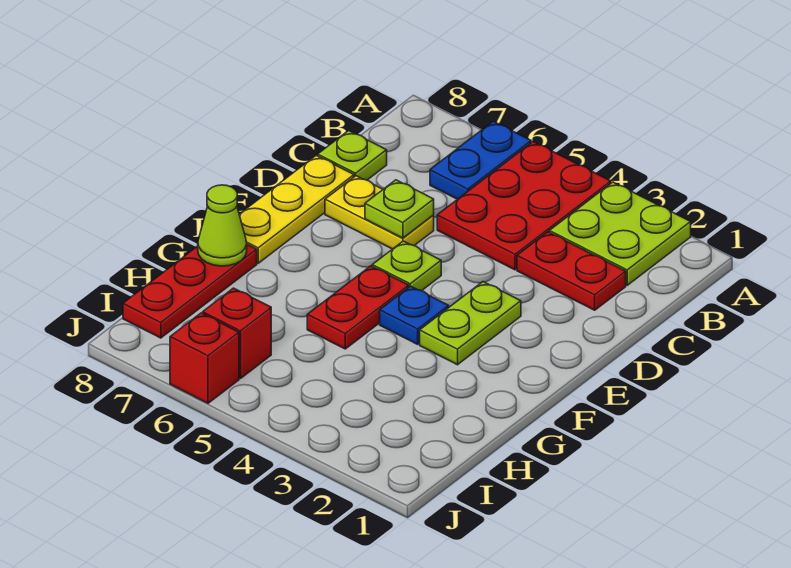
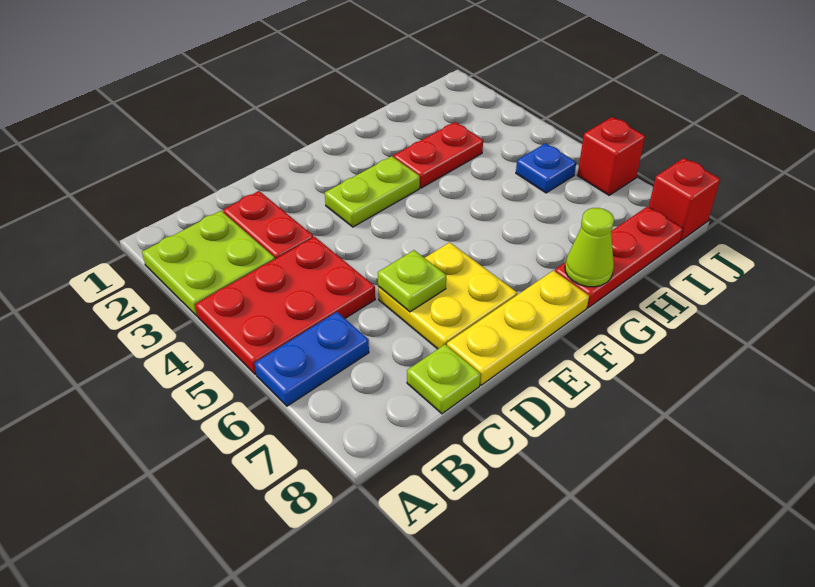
yellow plate D6:D7 level 1 -> yellow plate D6:E7 level 1
lime plate E5 level 1 -> none
blue plate F4 level 1 -> blue plate I5 level 1
red plate F5:G5 level 1 -> red plate G3:H3 level 1
red brick I6 level 1 -> red brick J8 level 1

